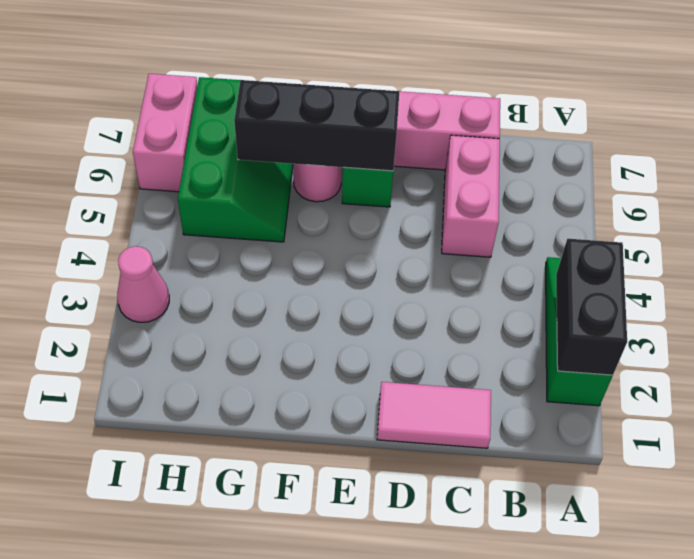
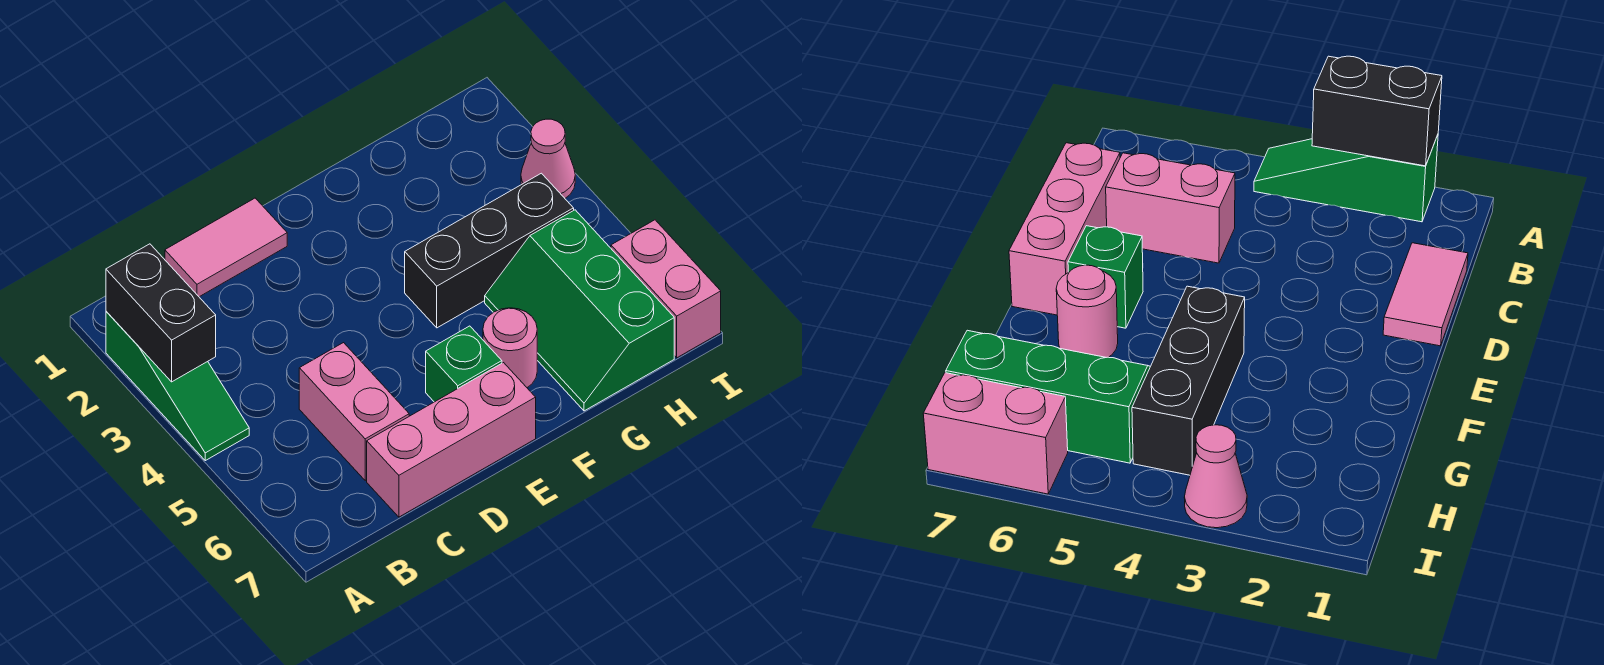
black brick E6:G6 level 2 -> black brick F4:H4 level 1

